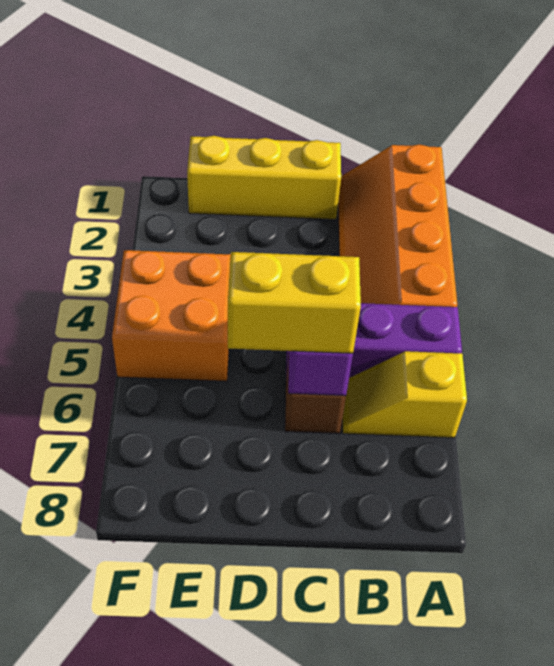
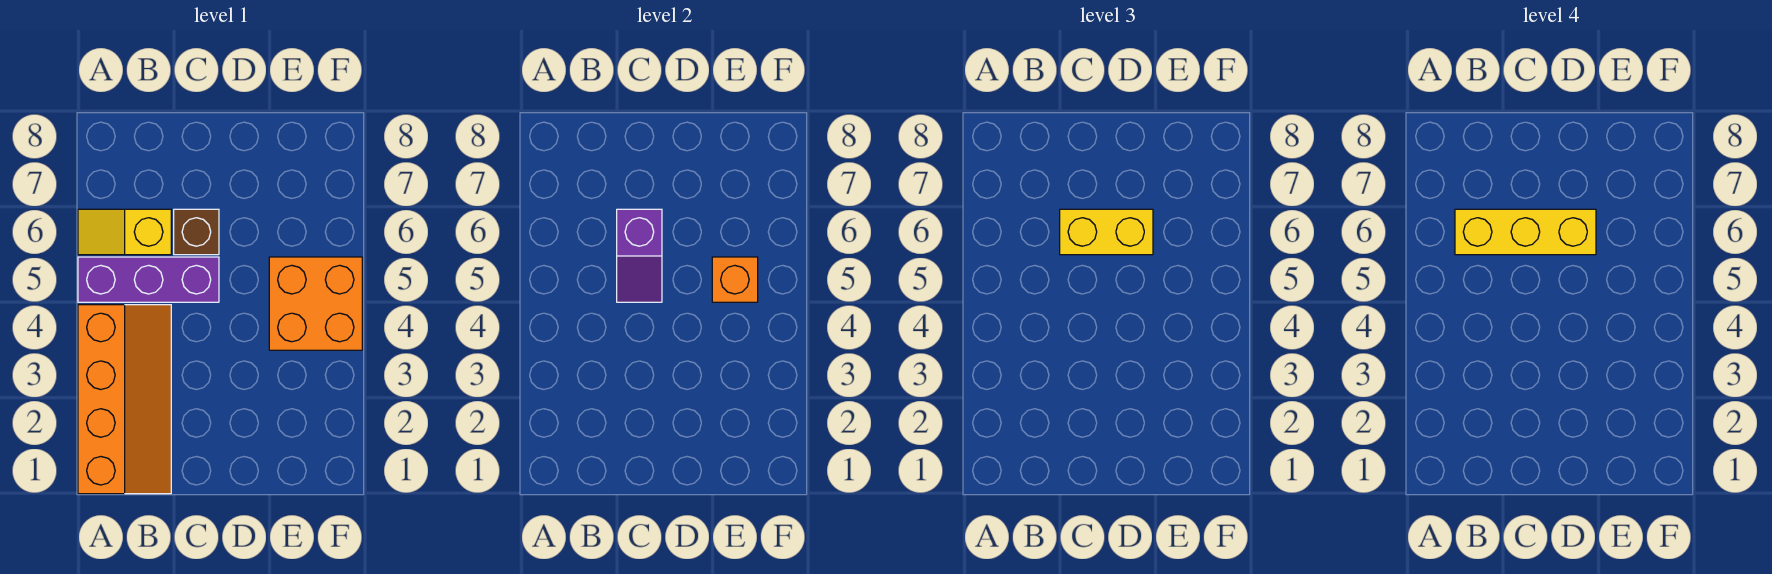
yellow slope A6:B6 level 1 top A -> yellow slope A6:B6 level 1 top B
yellow brick C1:E1 level 1 -> yellow brick B6:D6 level 4
none -> orange brick E5 level 2

